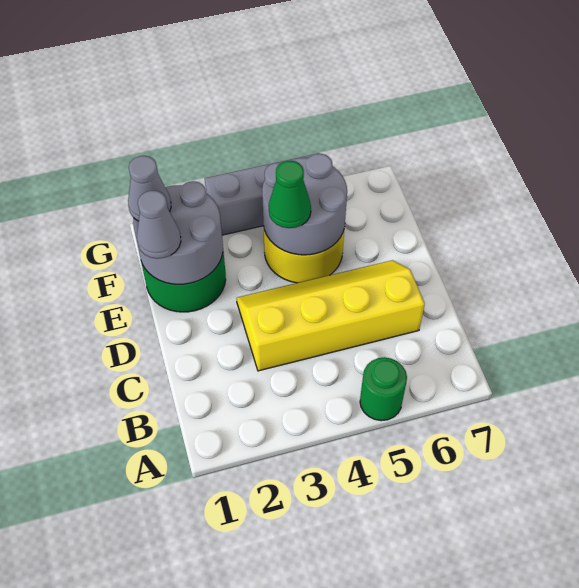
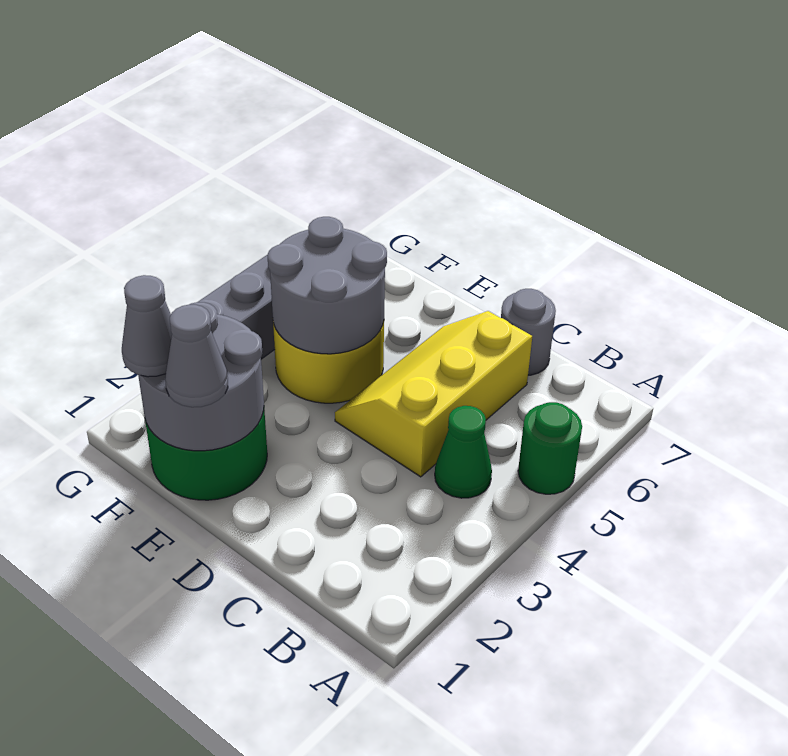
yellow slope C3:D6 level 1 top C -> yellow slope C4:D6 level 1 top C
none -> grey round brick C7 level 1
green cone E4 level 3 -> green cone B4 level 1

